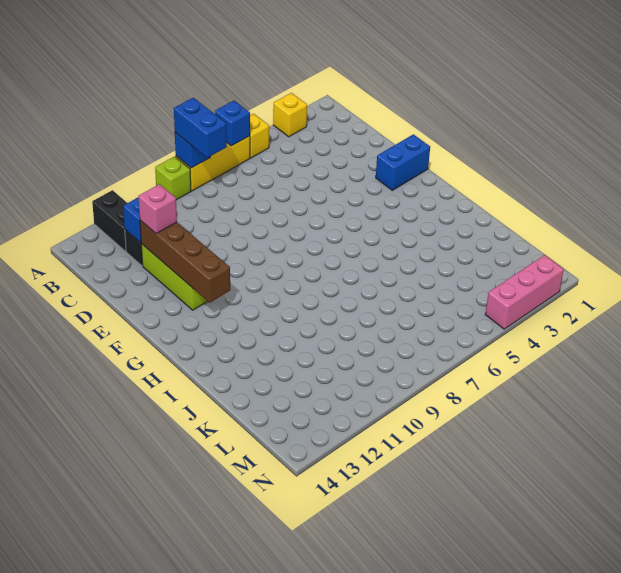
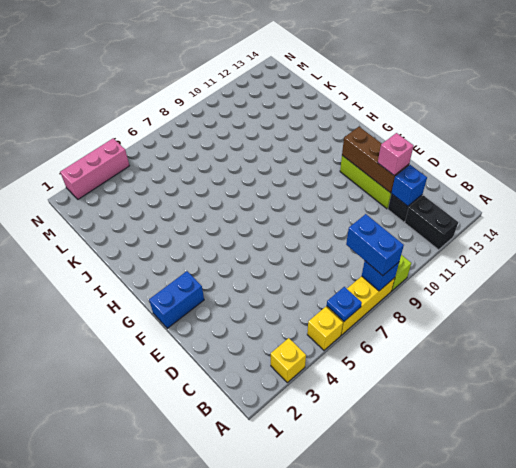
blue brick A6 level 2 -> blue plate A6 level 2
brown brick D12:G12 level 2 -> brown brick D12:F12 level 2

